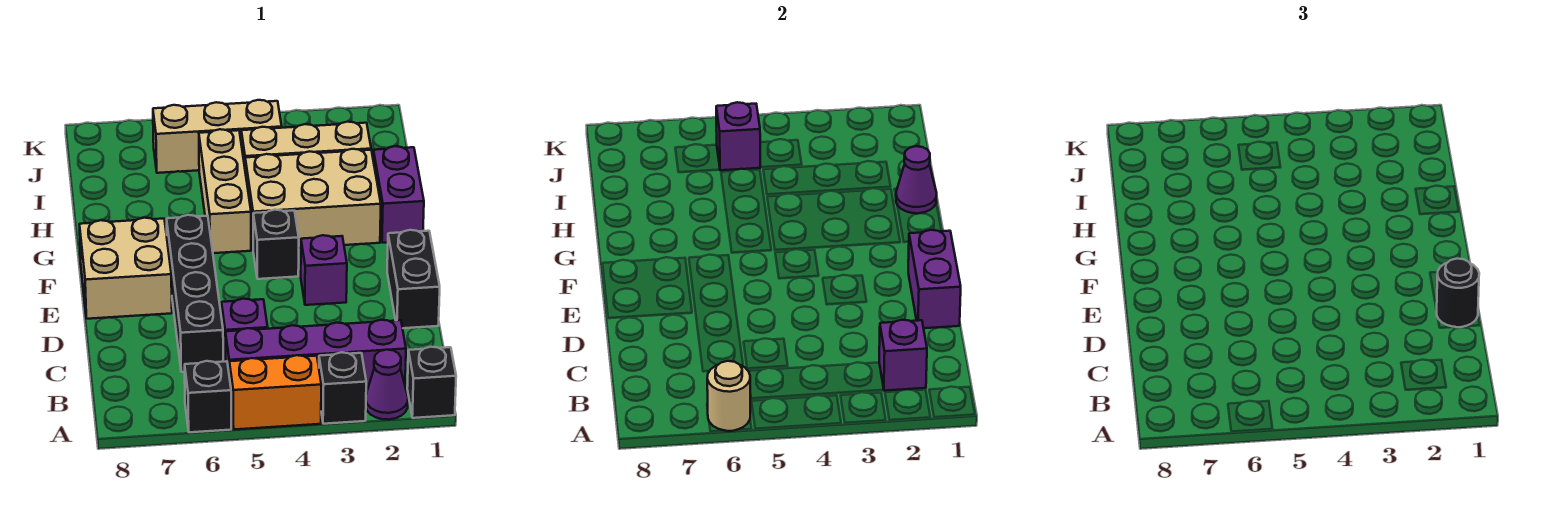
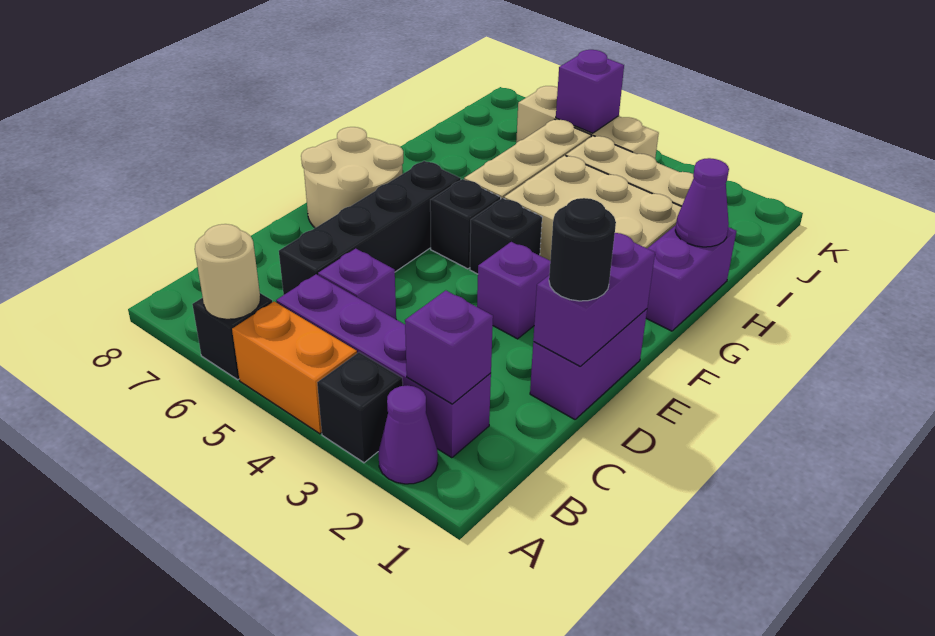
black brick A1 level 1 -> black brick F5 level 1
black brick D1:E1 level 1 -> purple brick D1:E1 level 1
tan brick E7:F8 level 1 -> tan round brick E7:F8 level 1

